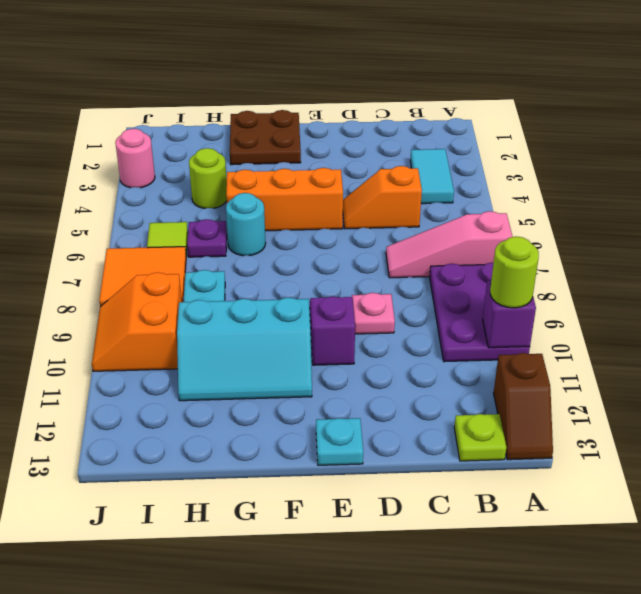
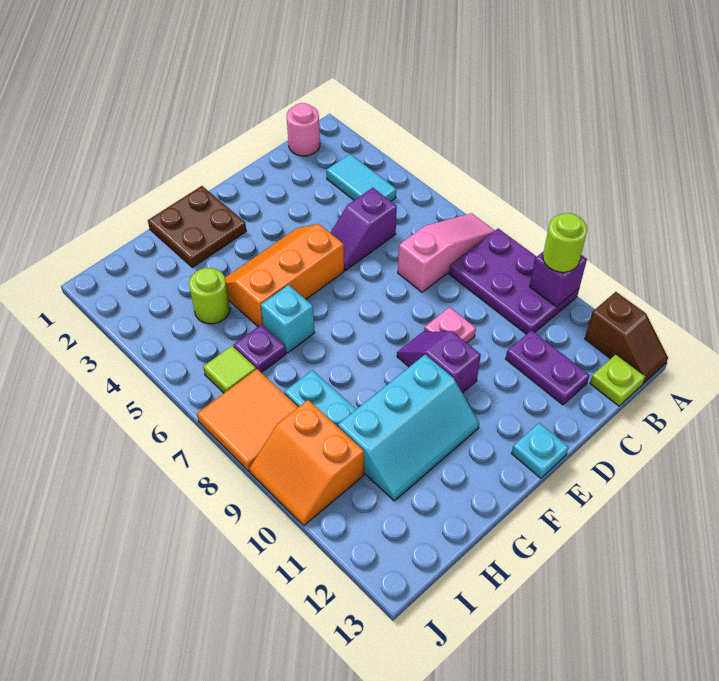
pink slope A7:C7 level 1 top A -> pink slope A7:C7 level 1 top C
orange slope C5:D5 level 1 top C -> purple slope C5:D5 level 1 top C
none -> purple plate C11:C12 level 1
cyan round brick G6 level 1 -> cyan brick G6 level 1
pink round brick J3 level 1 -> pink round brick B1 level 1

